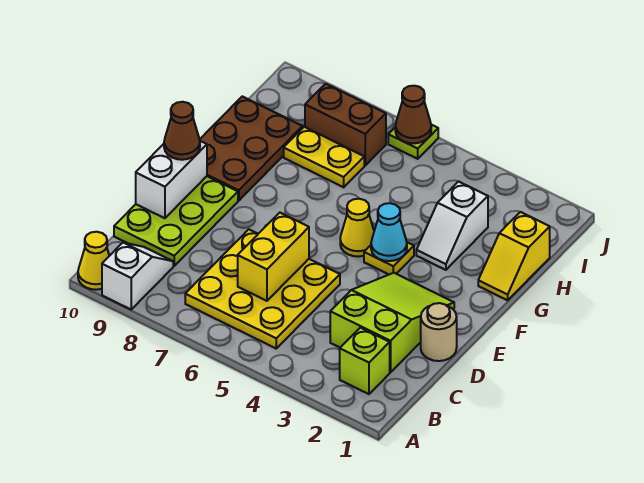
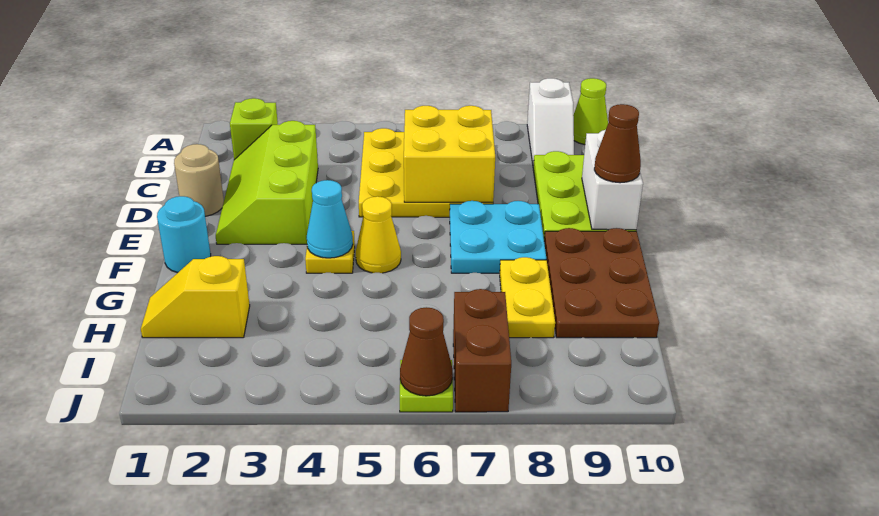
yellow cone A10 level 1 -> lime cone A10 level 1
lime slope C2:E3 level 1 top C -> lime slope C2:E3 level 1 top 3
yellow brick C6:D6 level 2 -> yellow brick C6:D7 level 2
none -> cyan plate E7:F8 level 1
none -> cyan round brick F1 level 1
yellow slope G1:H1 level 1 top H -> yellow slope H1:H2 level 1 top 2
white slope G3:H3 level 1 top H -> none
yellow plate H7:H8 level 1 -> yellow plate G8:H8 level 1
brown brick I7:I8 level 1 -> brown brick I7:J7 level 1

